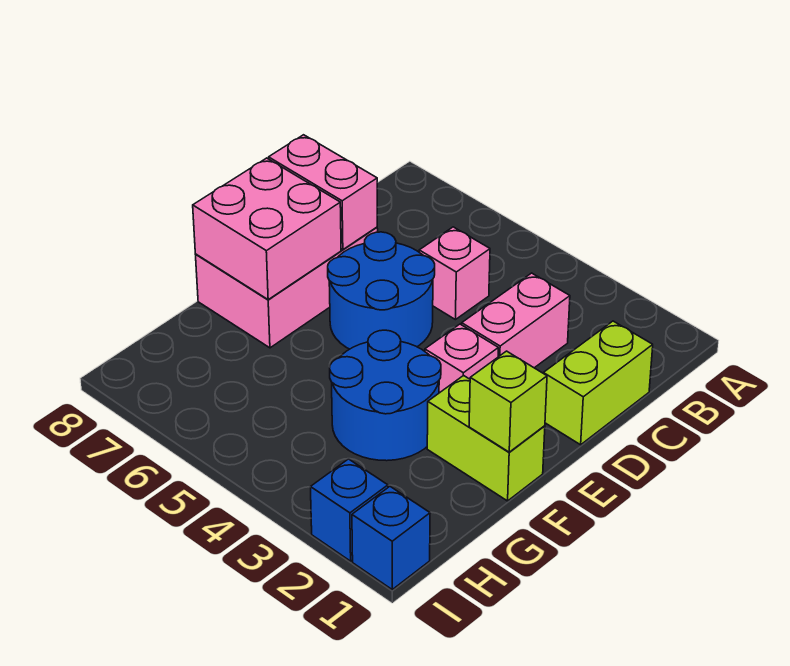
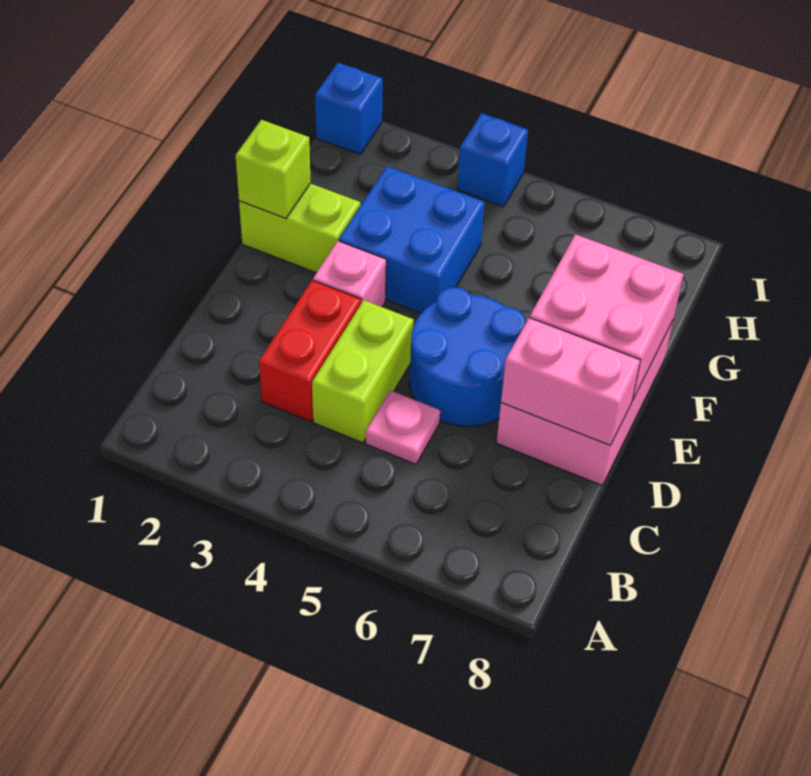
lime brick C1:D1 level 1 -> lime brick C4:D4 level 1
pink brick C3:D3 level 1 -> red brick C3:D3 level 1
pink brick C5 level 1 -> pink plate C5 level 1
blue round brick F3:G4 level 1 -> blue brick F3:G4 level 1
blue brick I2 level 1 -> blue brick I4 level 1

